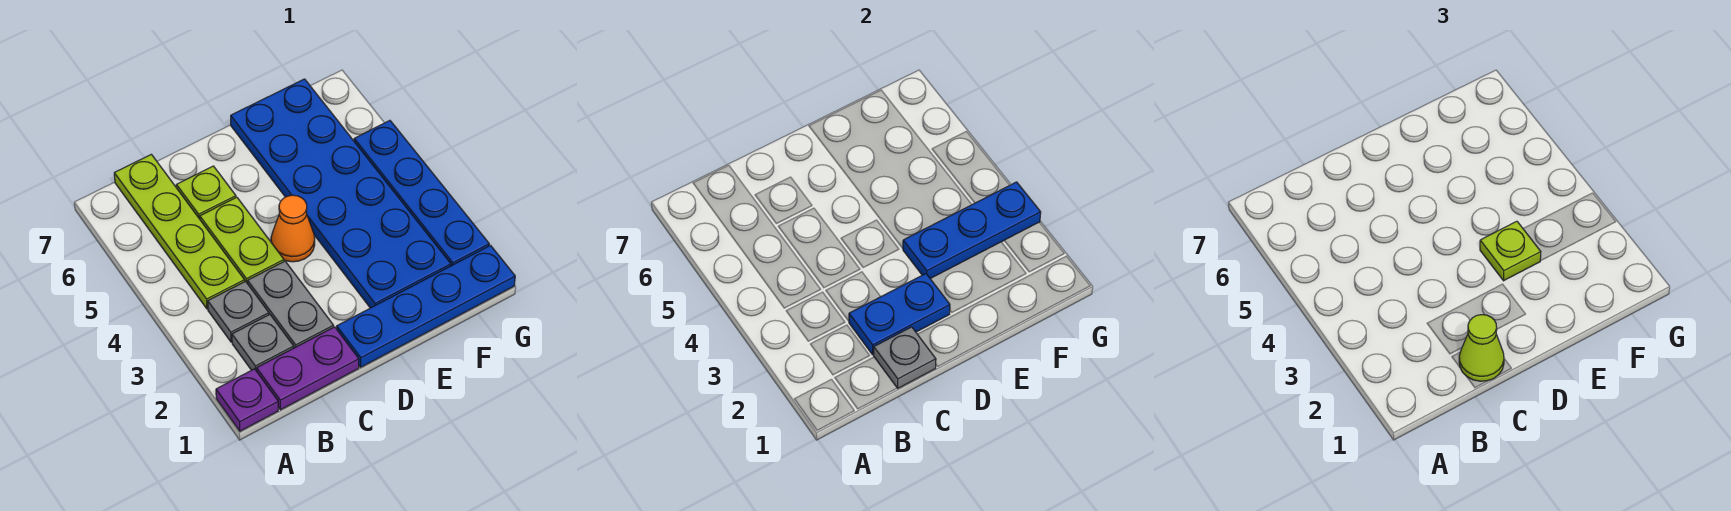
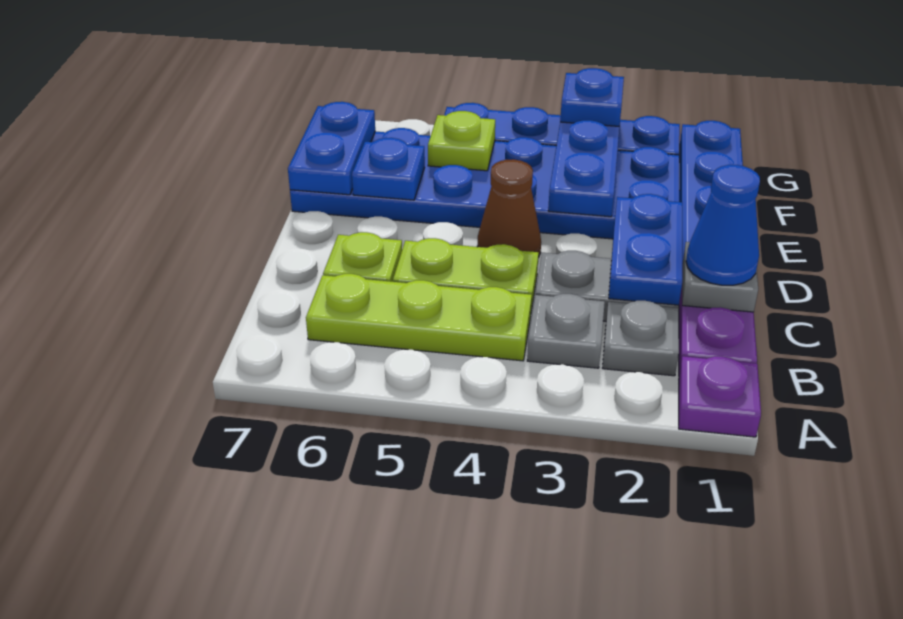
lime plate B4:B7 level 1 -> lime plate B4:B6 level 1
lime cone C1 level 3 -> blue cone C1 level 3
orange cone D4 level 1 -> brown cone D4 level 1
lime plate E3 level 3 -> lime plate F5 level 2
none -> blue plate E6 level 2
none -> blue plate E7:F7 level 2
none -> blue plate G3 level 3

